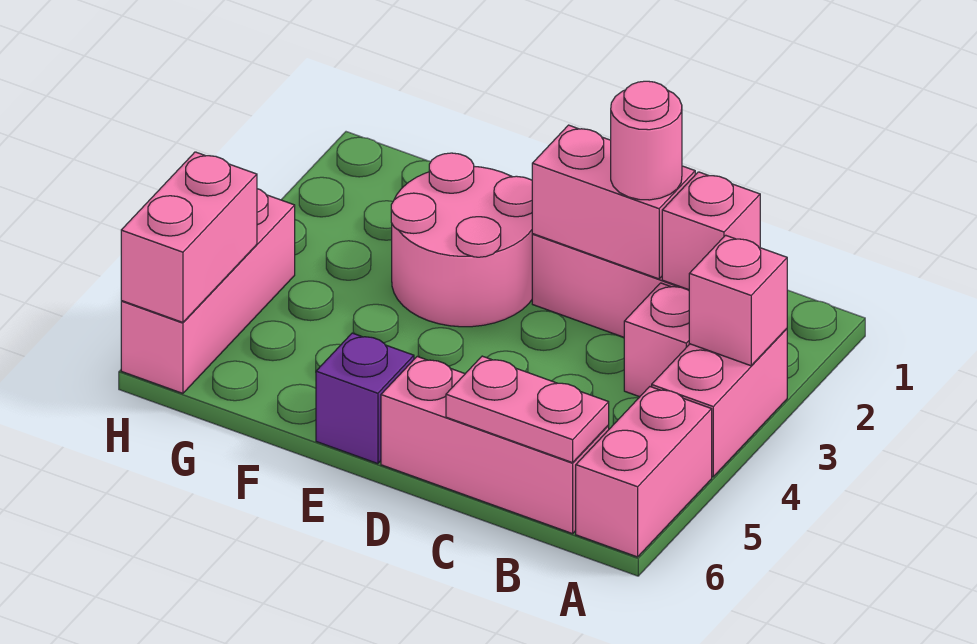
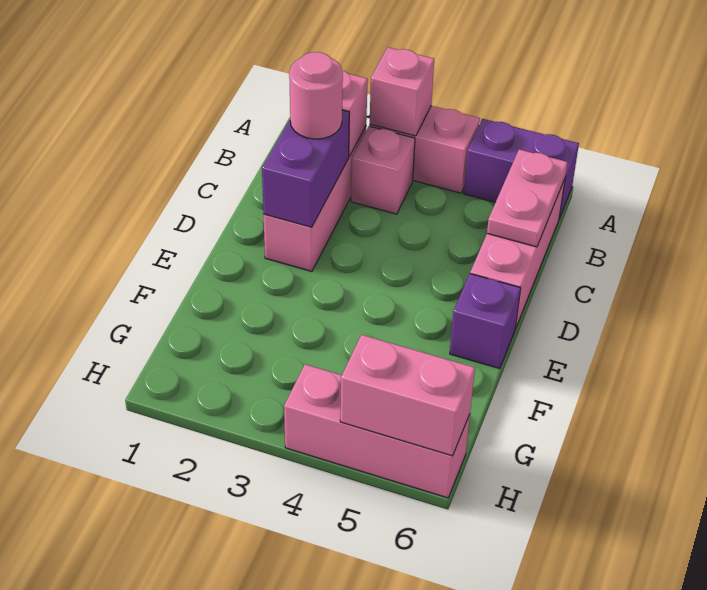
pink brick A5:A6 level 1 -> purple brick A5:A6 level 1
pink brick C2:D2 level 2 -> purple brick C2:D2 level 2
pink round brick E2:F3 level 1 -> none

